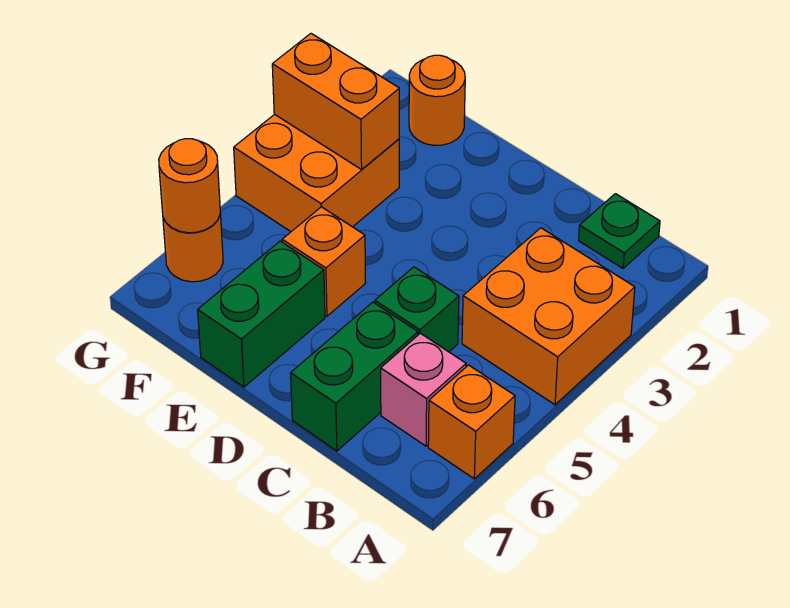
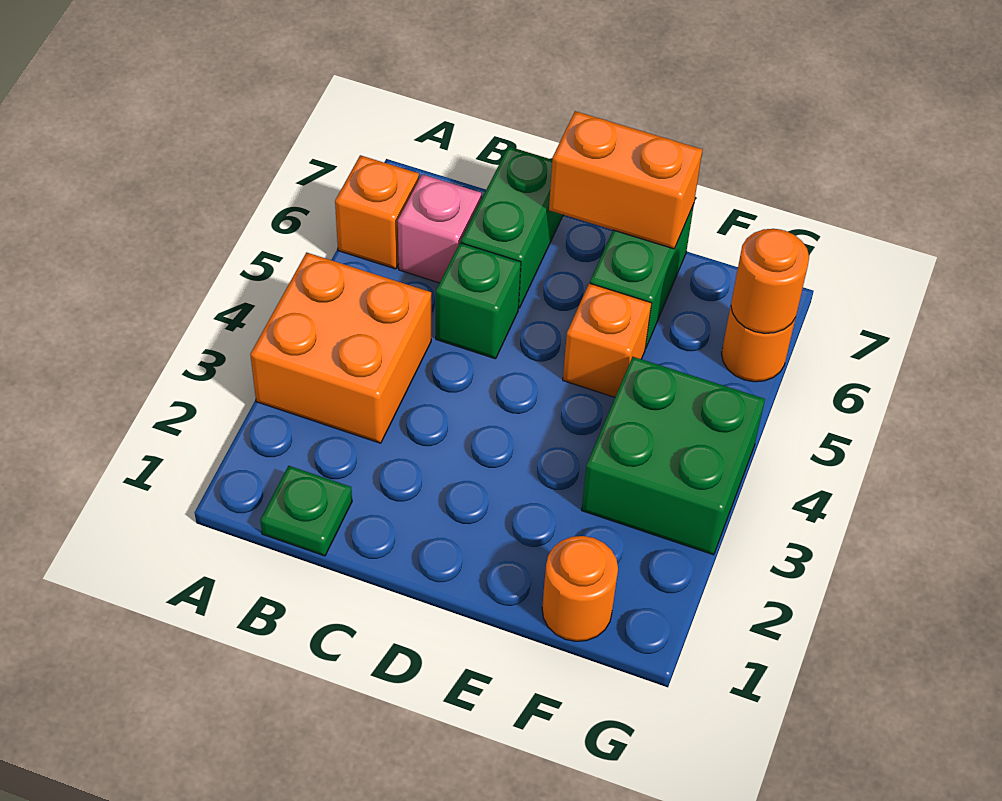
orange brick F3:G4 level 1 -> green brick F3:G4 level 1
orange brick F3:G3 level 2 -> orange brick D7:E7 level 2

